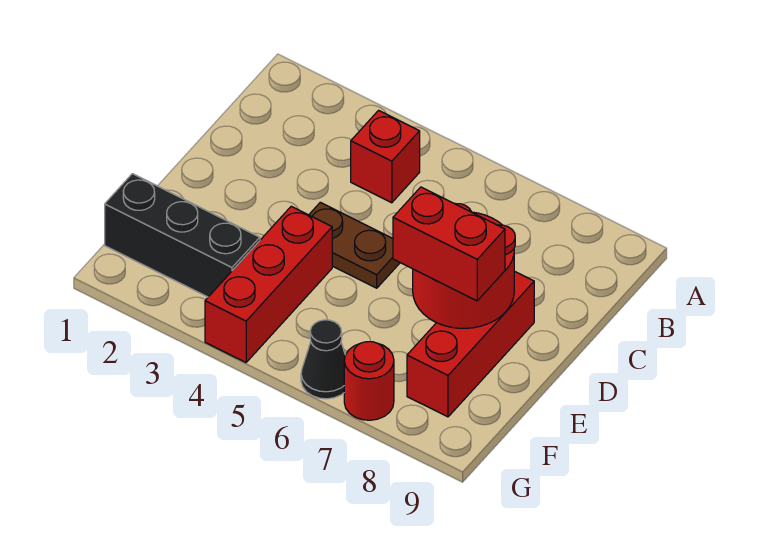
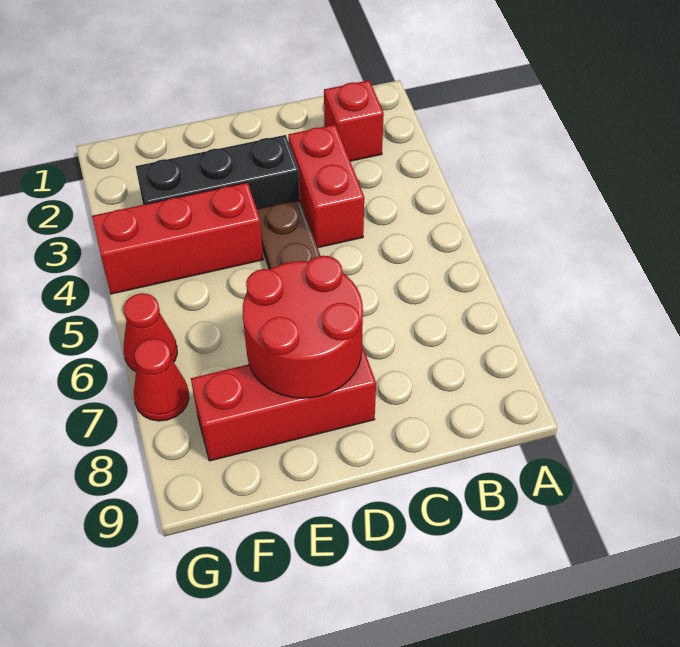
red brick B4 level 1 -> red brick B2 level 1
red brick E7:E8 level 3 -> red brick C3:C4 level 1
black brick F1:F3 level 1 -> black brick D3:F3 level 1
black cone G6 level 1 -> red cone G6 level 1
red round brick G7 level 1 -> red cone G7 level 1

